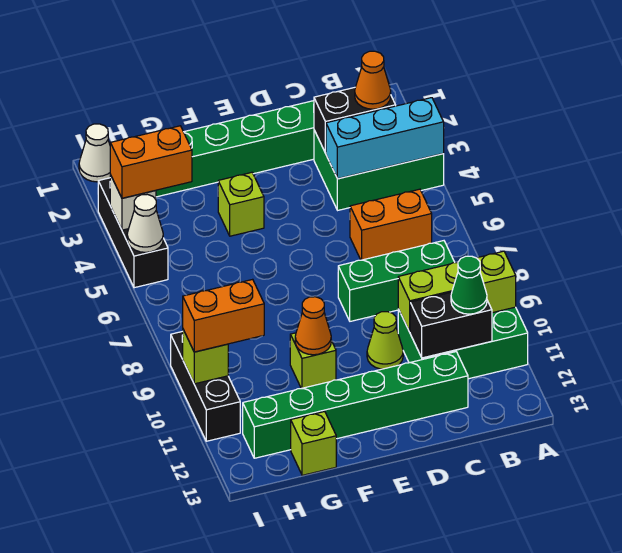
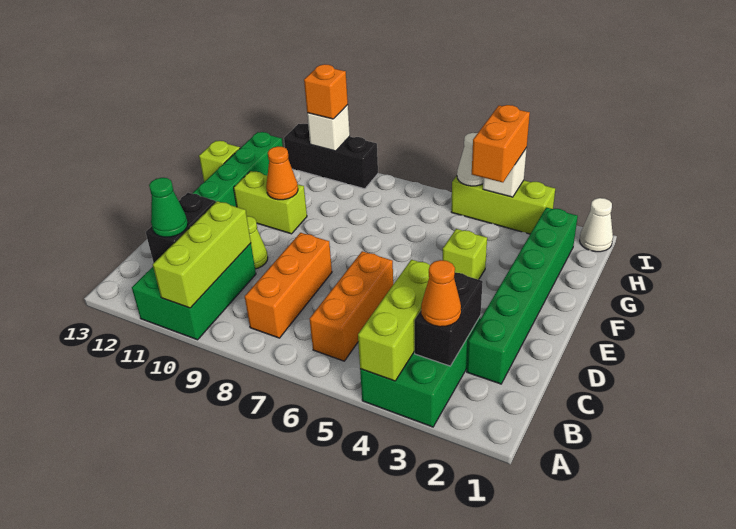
cyan brick A4:C4 level 2 -> lime brick A4:C4 level 2
orange brick B6:C6 level 1 -> orange brick B6:D6 level 1
green brick B8:D8 level 1 -> orange brick B8:D8 level 1
lime brick F10 level 1 -> lime brick F10:F11 level 1
orange brick H10:I10 level 3 -> orange brick I10 level 3
black brick I3:I5 level 1 -> lime brick I3:I5 level 1
lime brick I10 level 2 -> white brick I10 level 2

